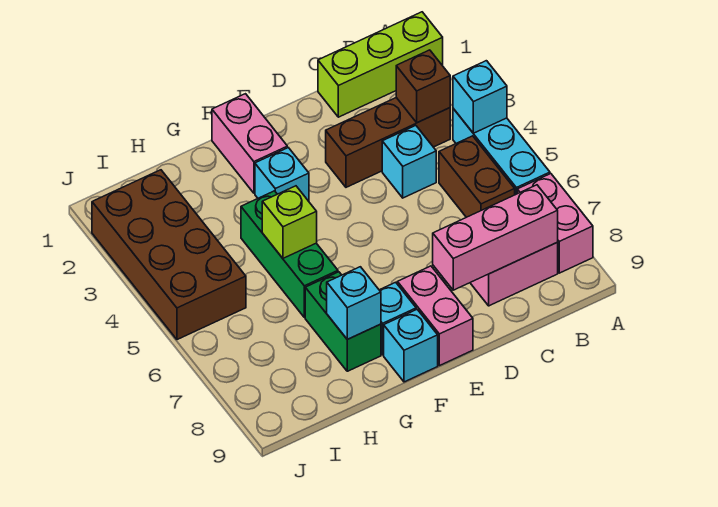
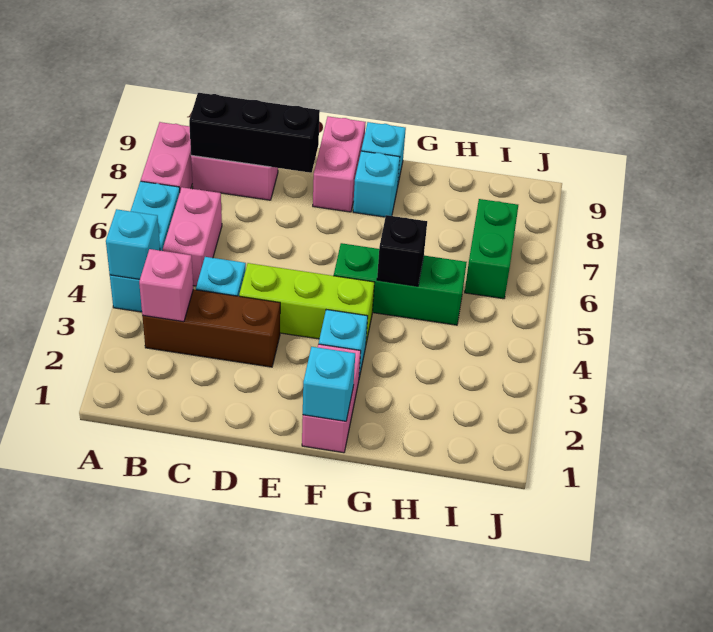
lime brick A1:C1 level 1 -> lime brick D4:F4 level 1
brown brick B3 level 2 -> pink brick B3 level 2
brown brick B5:B6 level 1 -> pink brick B5:B6 level 1
pink brick B8:D8 level 2 -> black brick B8:D8 level 2
green brick G4:G6 level 1 -> green brick F5:H5 level 1
lime brick G5 level 2 -> black brick G5 level 2
green brick G7:G8 level 1 -> green brick I6:I7 level 1
cyan brick G8 level 2 -> cyan brick F1 level 2
brown brick I2:J5 level 1 -> none

